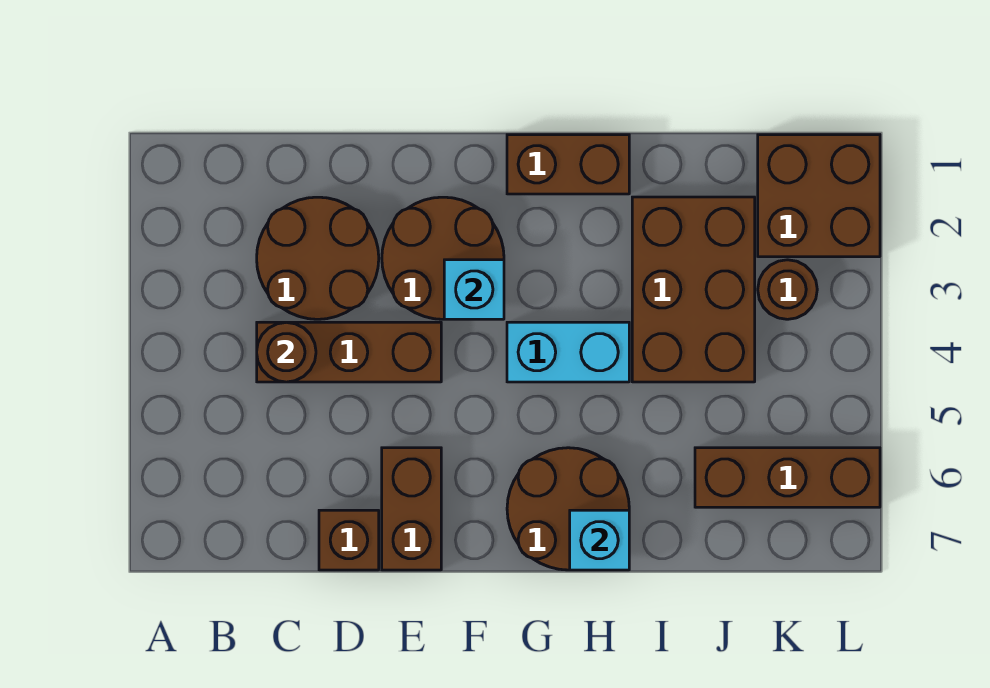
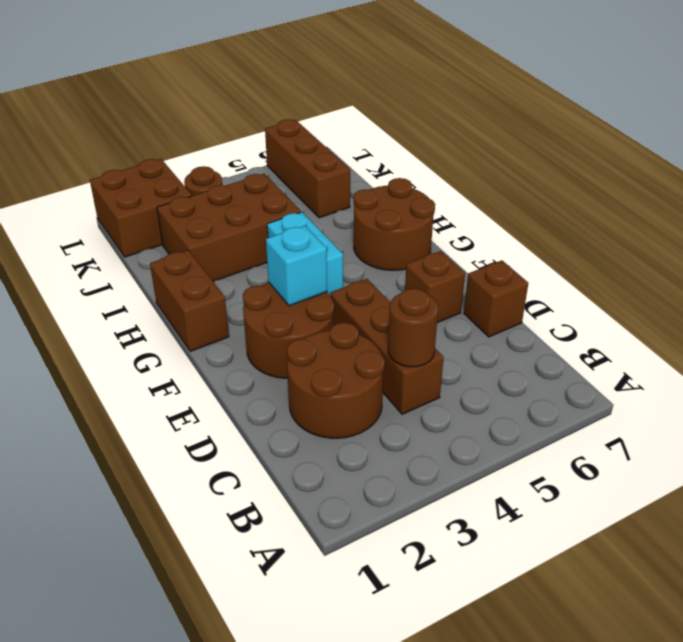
brown brick E6:E7 level 1 -> brown brick E6 level 1
cyan brick H7 level 2 -> none

